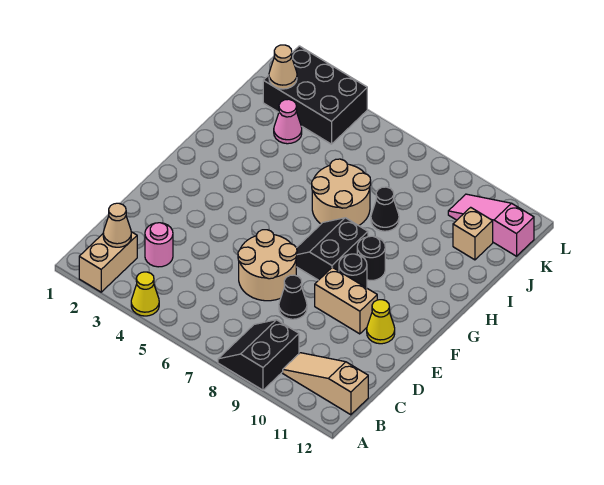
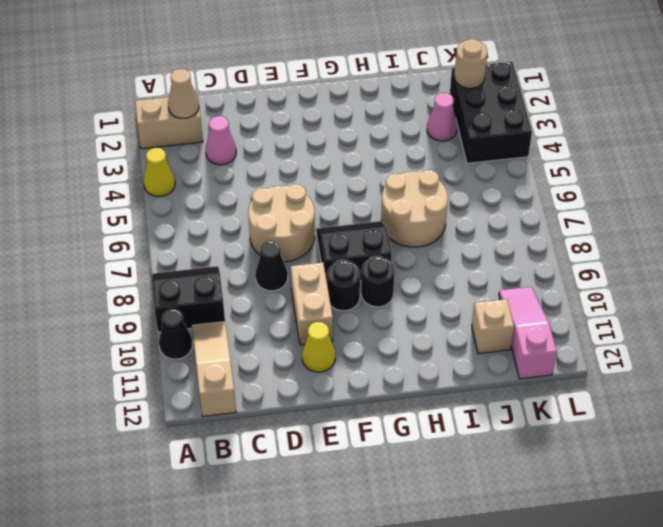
pink round brick C3 level 1 -> pink cone C3 level 1
black cone I8 level 1 -> black cone A10 level 1
tan cone K2 level 2 -> tan round brick K2 level 2

